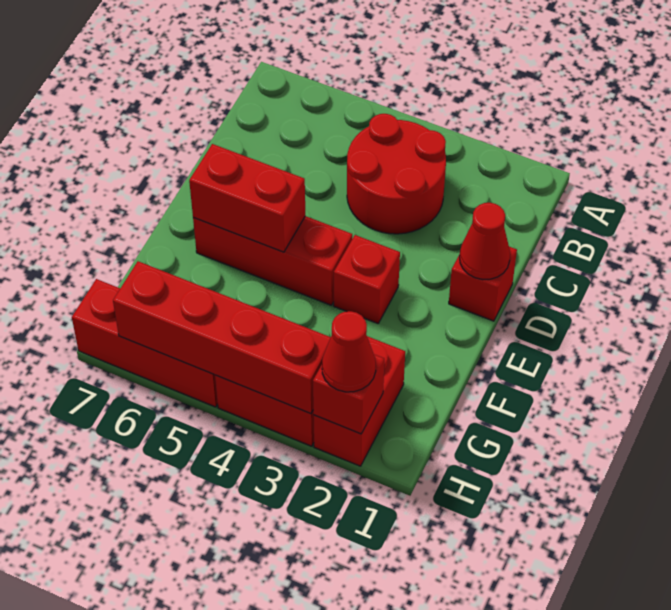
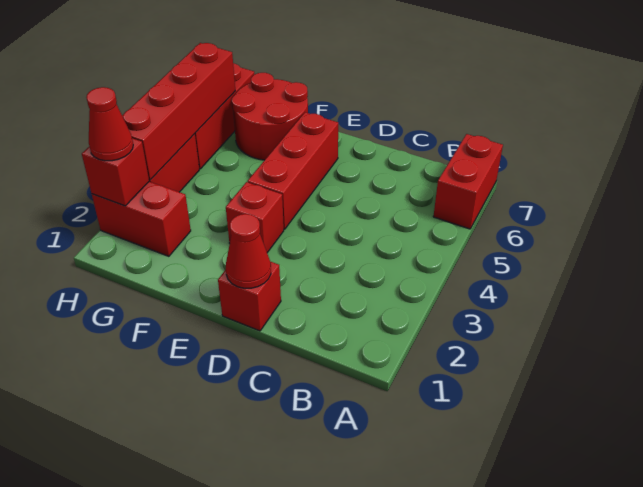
red round brick B3:C4 level 1 -> red round brick F6:G7 level 1
red brick E5:E6 level 2 -> red brick A6:A7 level 1

